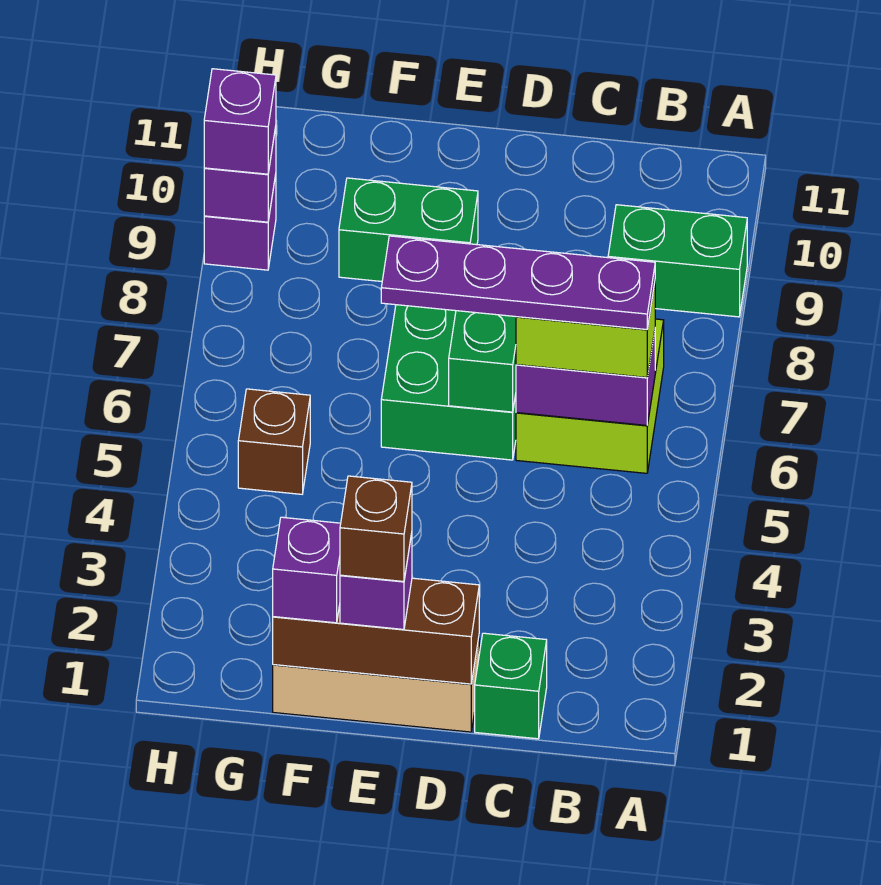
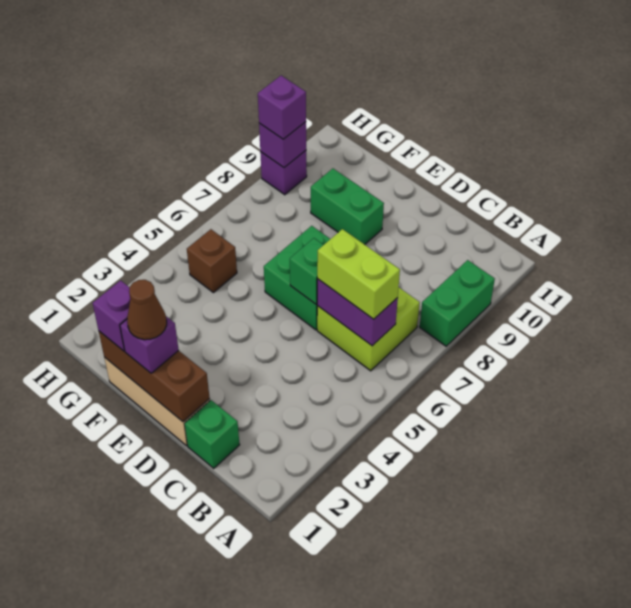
green brick A9:B9 level 1 -> green brick A8:A9 level 1
purple plate B6:E6 level 4 -> none
brown brick E1 level 4 -> brown cone E1 level 4

